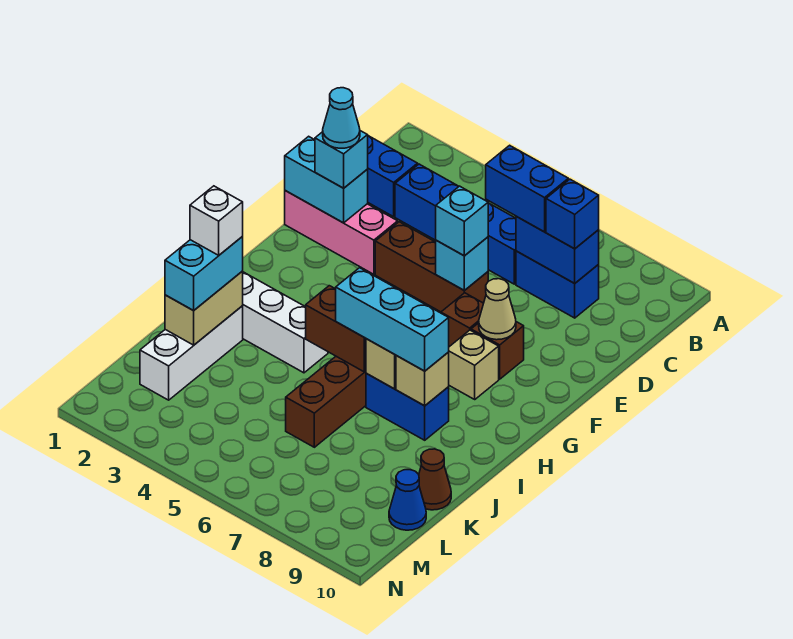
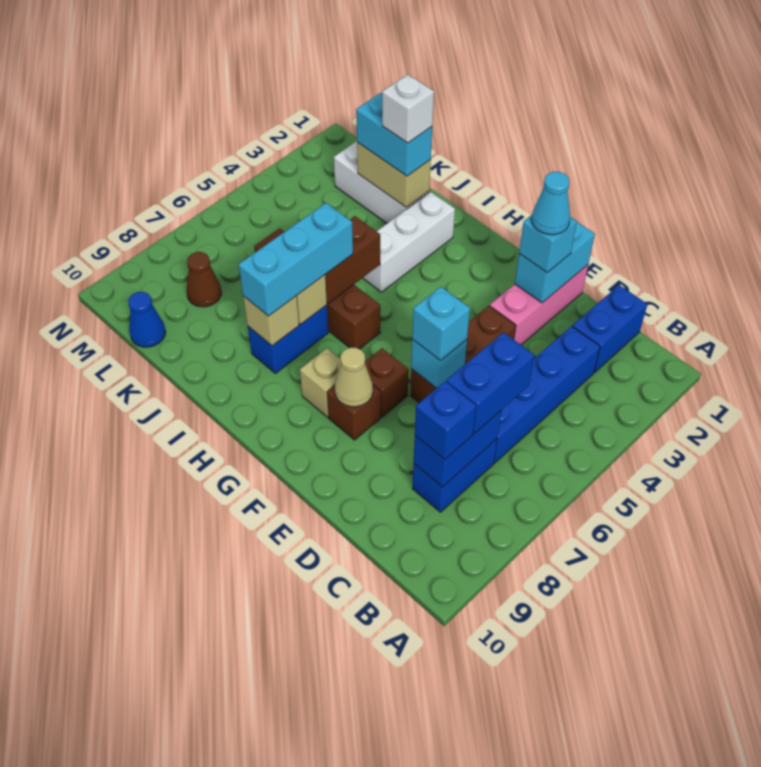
brown cone K10 level 1 -> brown cone L8 level 1

